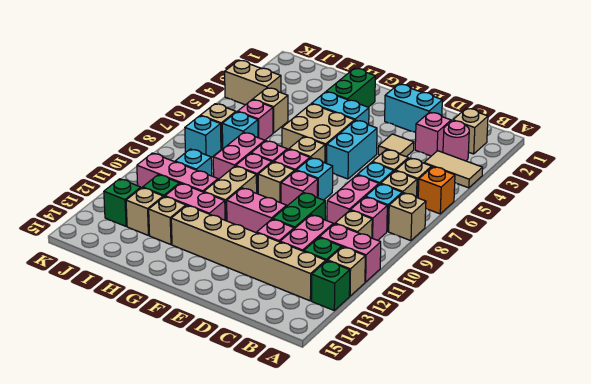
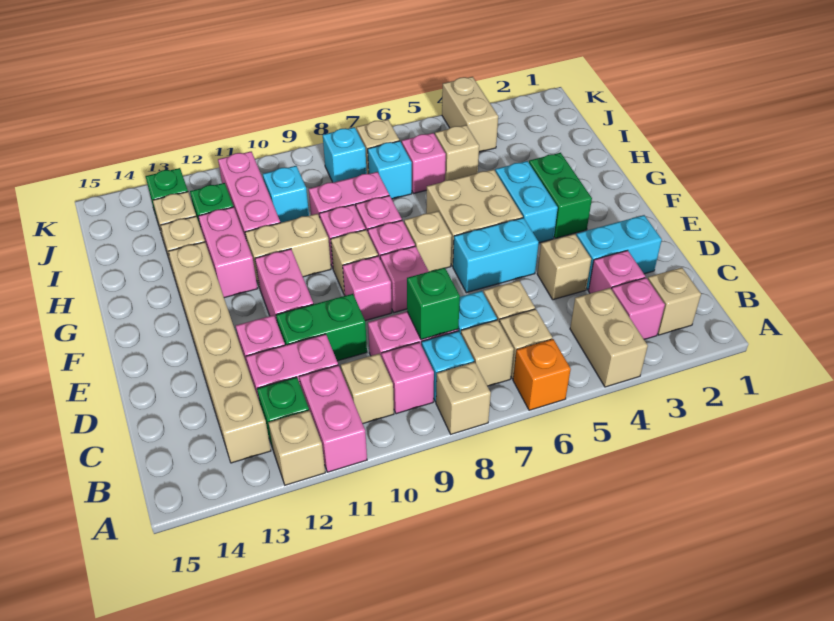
tan tile A4:B4 level 1 -> tan brick A4:B4 level 1
green brick A13 level 1 -> green brick C8 level 2
pink round brick B3 level 1 -> pink brick B3 level 1
cyan brick D2:E2 level 1 -> cyan brick D2:D3 level 1
tan tile D4 level 1 -> tan brick D4 level 1
cyan brick E8 level 1 -> pink brick E8 level 1
green brick G2:G3 level 1 -> green brick F3:G3 level 1

